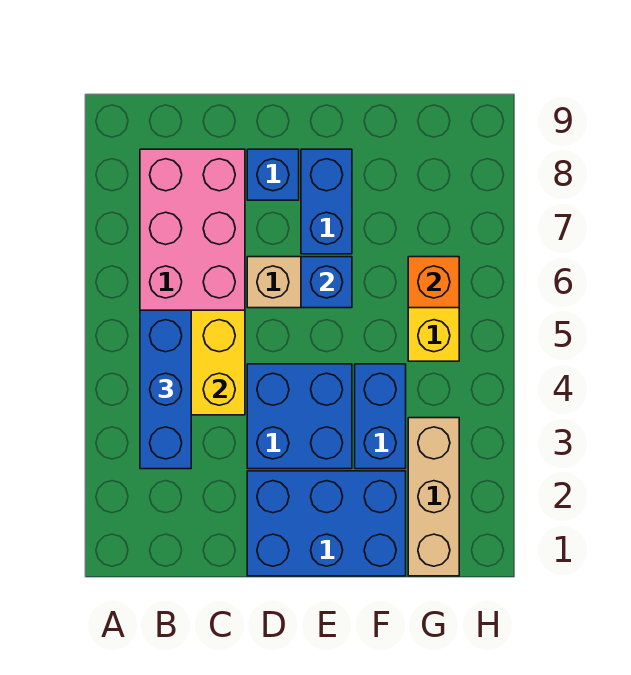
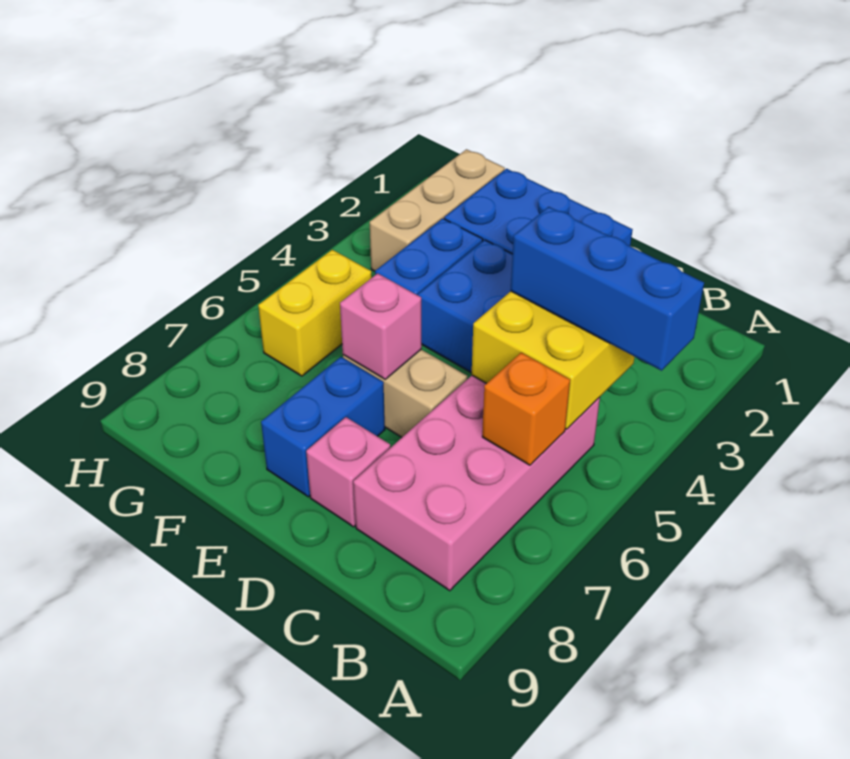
blue brick B3:B5 level 3 -> blue brick A4:C4 level 3
blue brick D8 level 1 -> pink brick D8 level 1
blue brick E6 level 2 -> pink brick E6 level 2
orange brick G6 level 2 -> orange brick B6 level 2

